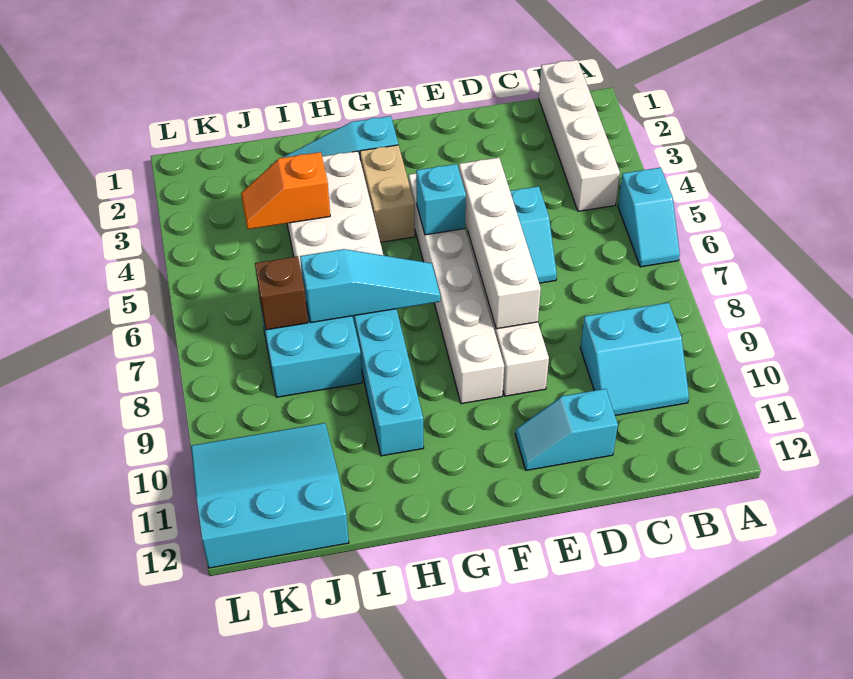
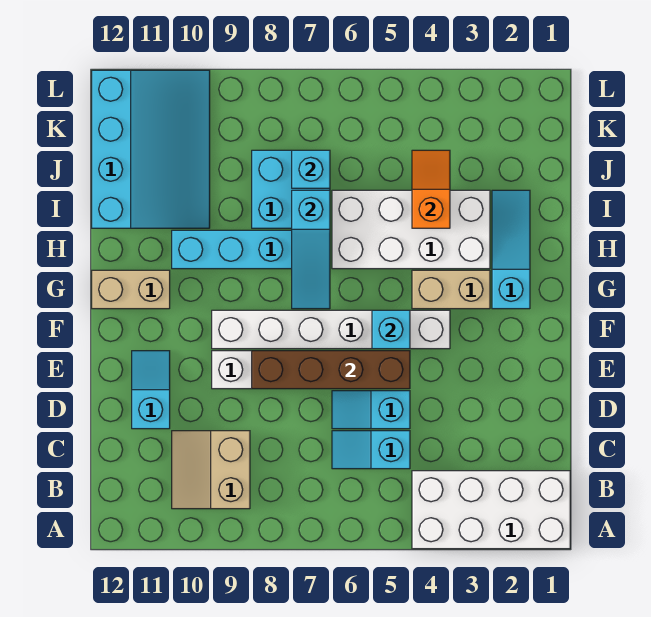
cyan slope A5:A6 level 1 top 5 -> cyan slope C5:C6 level 1 top 5
white brick B1:B4 level 1 -> white brick A1:B4 level 1
cyan slope B9:C10 level 1 top 9 -> tan slope B9:C10 level 1 top 9
white brick E5:E8 level 2 -> brown brick E5:E8 level 2
none -> tan brick G11:G12 level 1
brown brick J7 level 2 -> cyan brick J7 level 2
cyan slope J10:L12 level 1 top 12 -> cyan slope I10:L12 level 1 top 12

